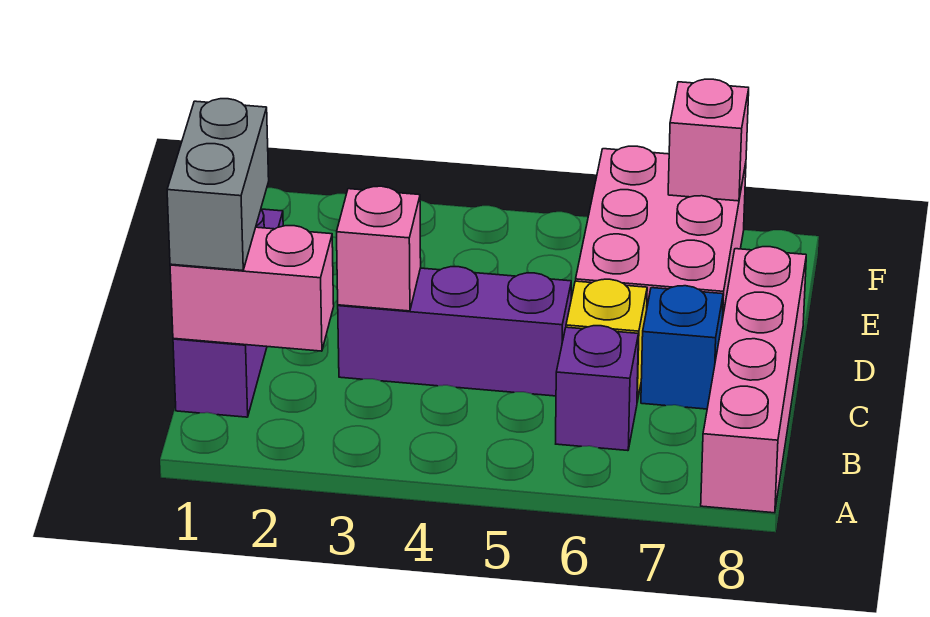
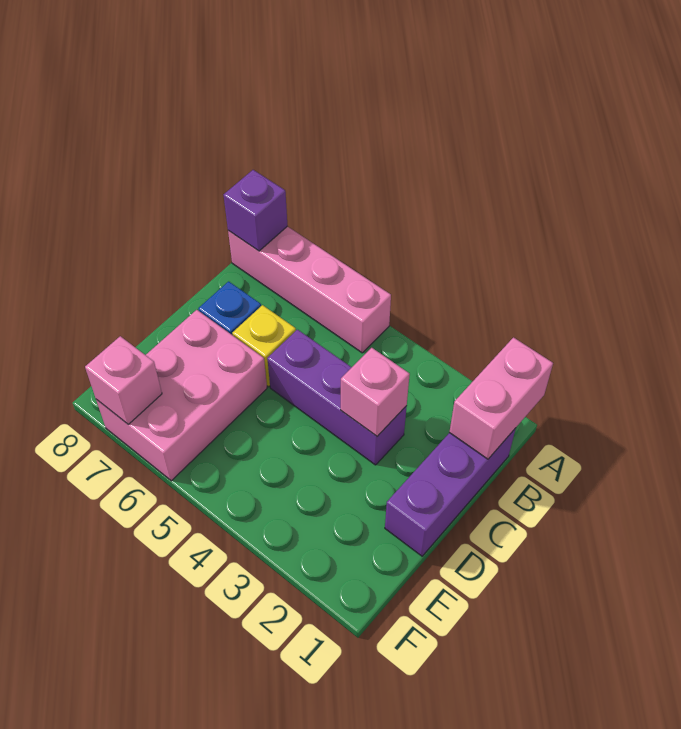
pink brick A8:D8 level 1 -> pink brick A5:A8 level 1
pink brick B1:B2 level 2 -> pink brick A1:B1 level 2
grey brick B1:C1 level 3 -> none
purple brick B6 level 1 -> purple brick A8 level 2

